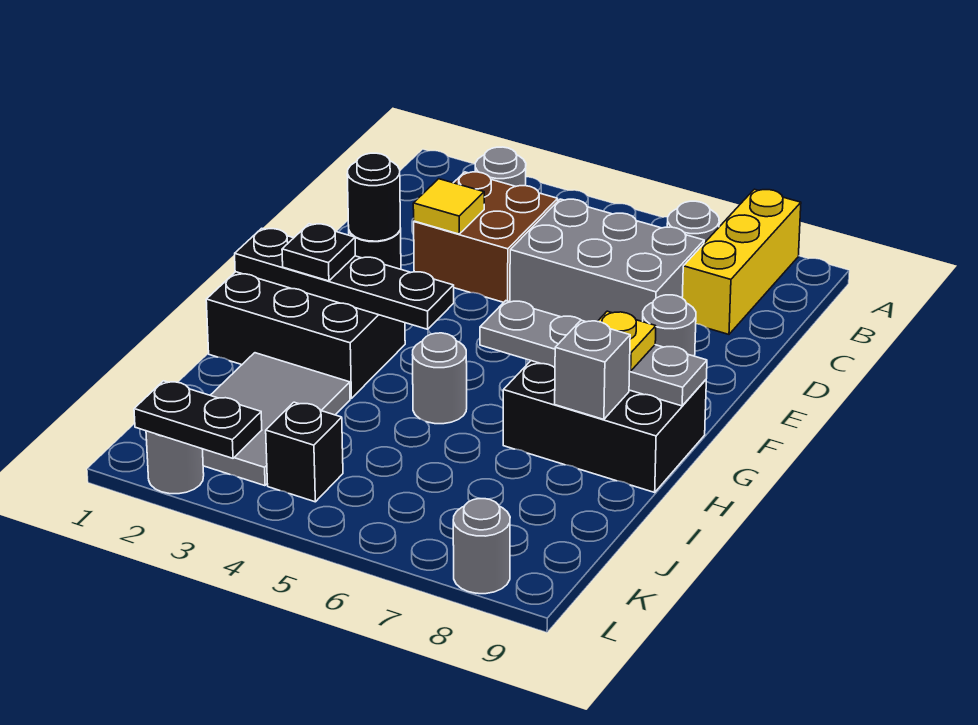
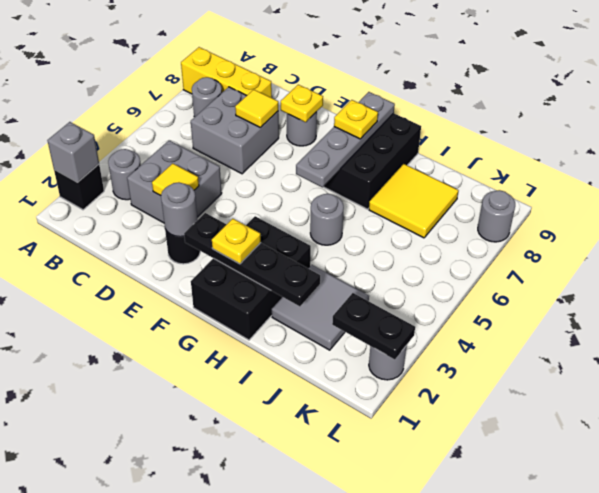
brown brick C3:D4 level 1 -> grey brick C3:D4 level 1
grey brick C5:D7 level 1 -> grey brick C6:D7 level 1
none -> yellow tile D7 level 2
black round brick E2 level 2 -> grey round brick E2 level 2
none -> yellow plate E8 level 2
black plate G1:G4 level 2 -> black plate F2:I2 level 2
black plate G2 level 3 -> yellow plate G2 level 3
grey brick H8 level 2 -> grey brick A2 level 2
grey tile I2:K3 level 1 -> grey tile I2:J3 level 1
none -> yellow tile I7:J8 level 1
black brick K4 level 1 -> black brick A2 level 1
black plate L2:L3 level 2 -> black plate K2:L2 level 2

